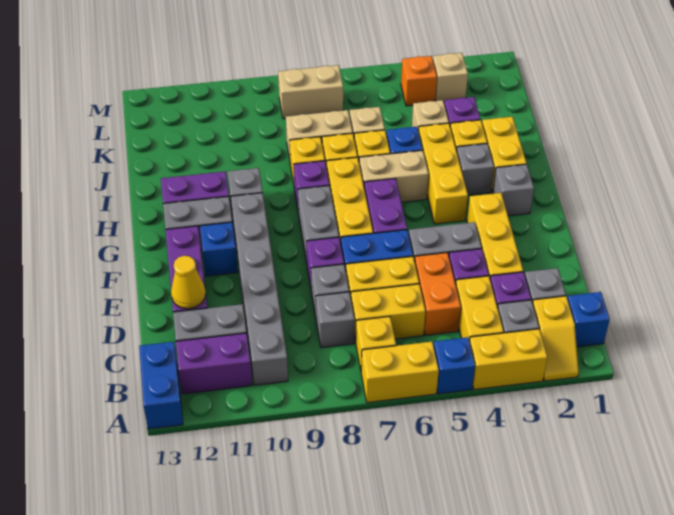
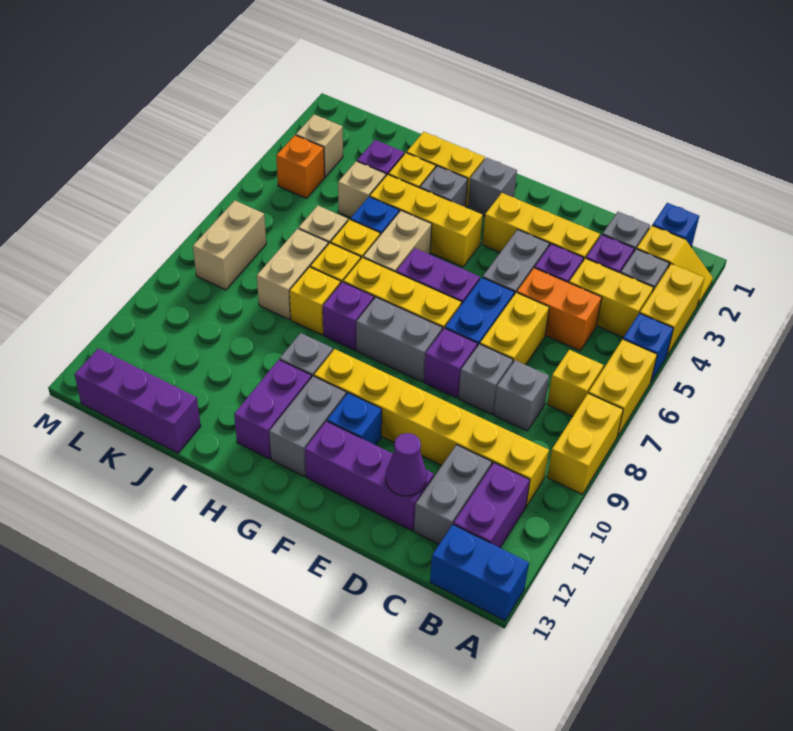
grey brick B10:G10 level 1 -> yellow brick B10:G10 level 1
yellow brick C6:C7 level 1 -> yellow brick A8:A9 level 1
yellow cone D12 level 2 -> purple cone D12 level 2
none -> purple brick J13:L13 level 1

